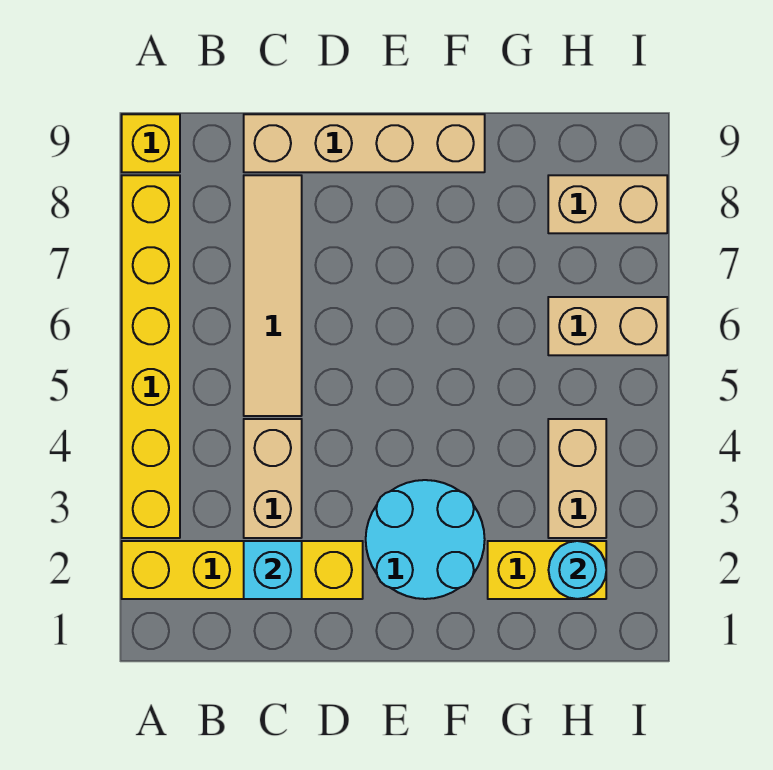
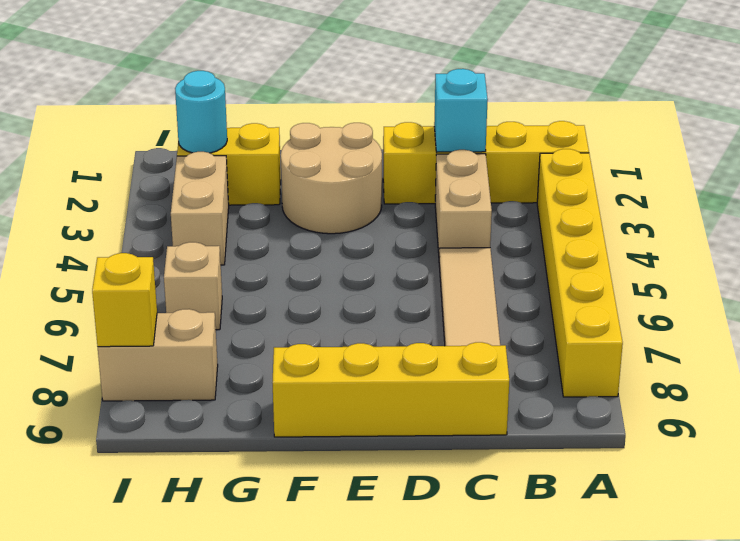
yellow brick A9 level 1 -> yellow brick I8 level 2
tan brick C9:F9 level 1 -> yellow brick C9:F9 level 1
cyan round brick E2:F3 level 1 -> tan round brick E2:F3 level 1
tan brick H6:I6 level 1 -> tan brick H6 level 1

